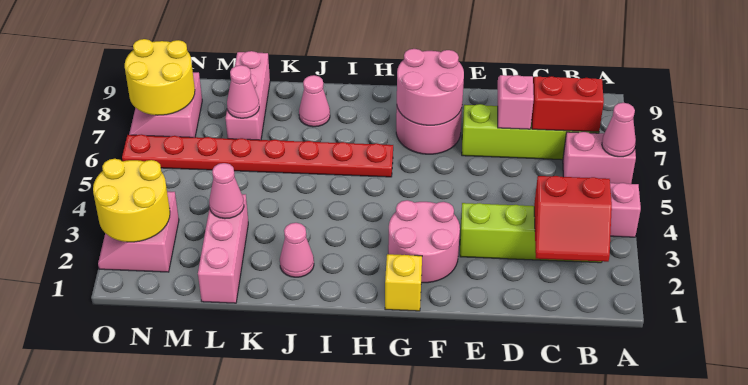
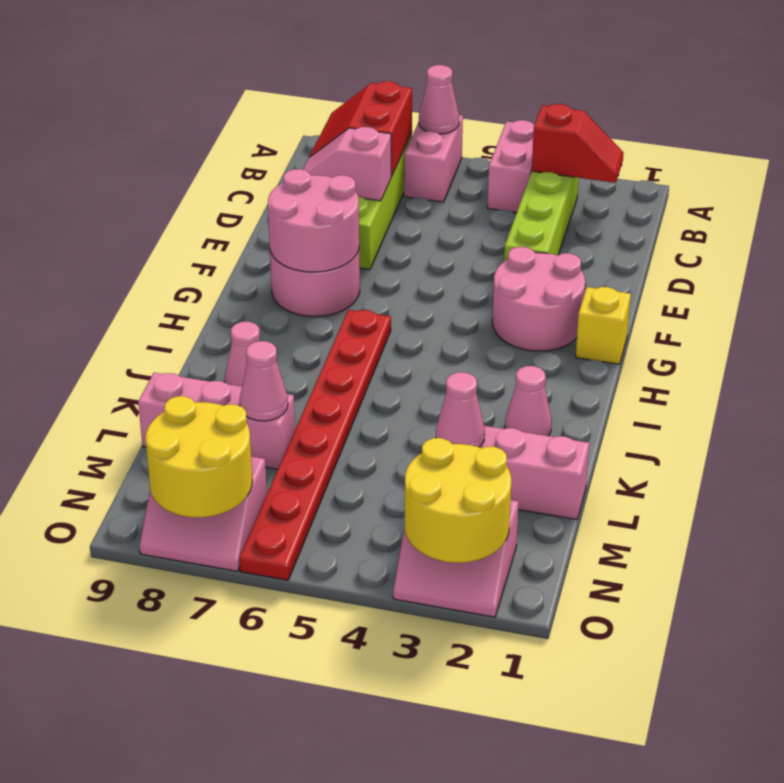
red slope B2:C3 level 2 top 3 -> red slope B2:B3 level 2 top 3

